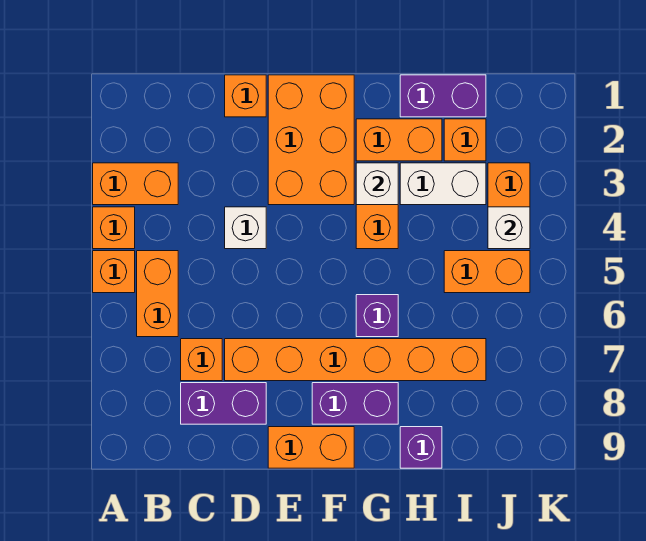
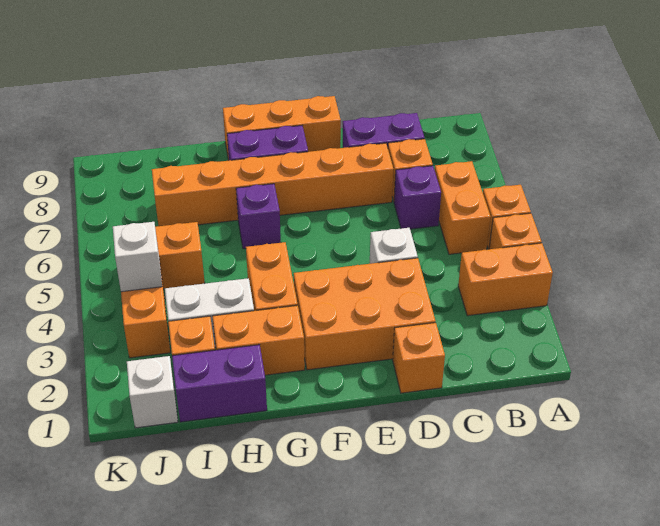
orange brick E1:F3 level 1 -> orange brick D2:F3 level 1
orange brick E9:F9 level 1 -> orange brick E9:G9 level 1
white brick G3 level 2 -> white brick J1 level 1
purple brick H9 level 1 -> purple brick C6 level 1

